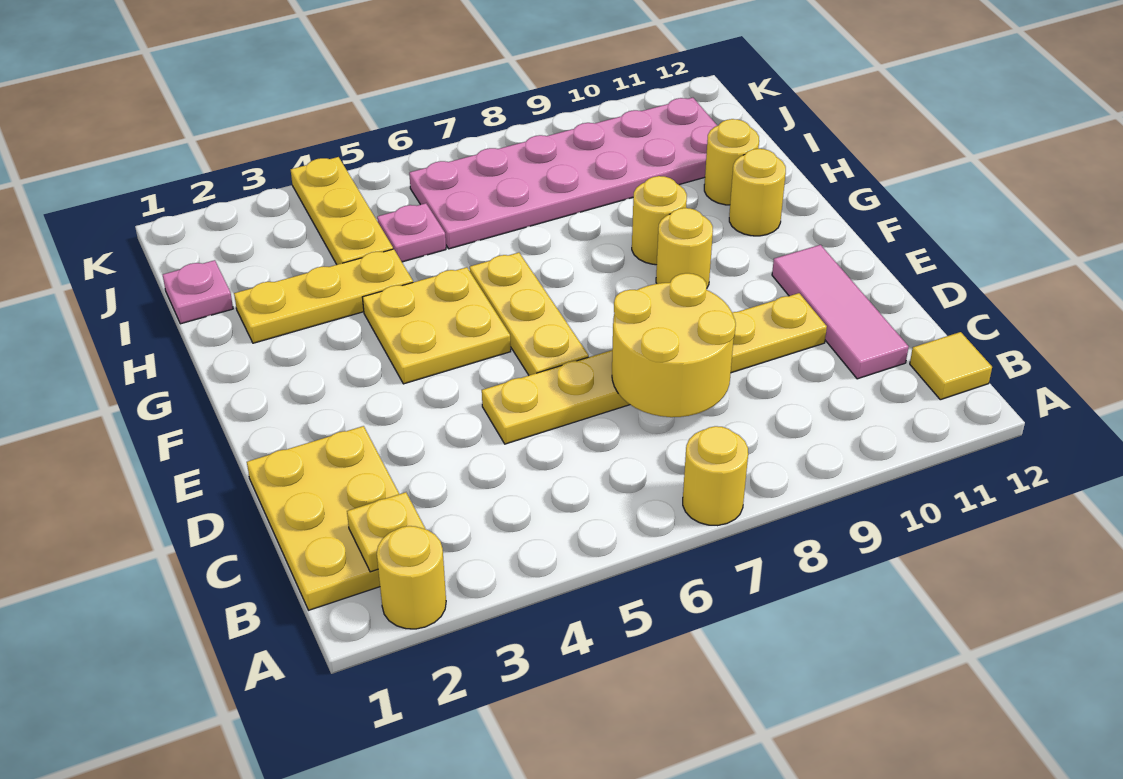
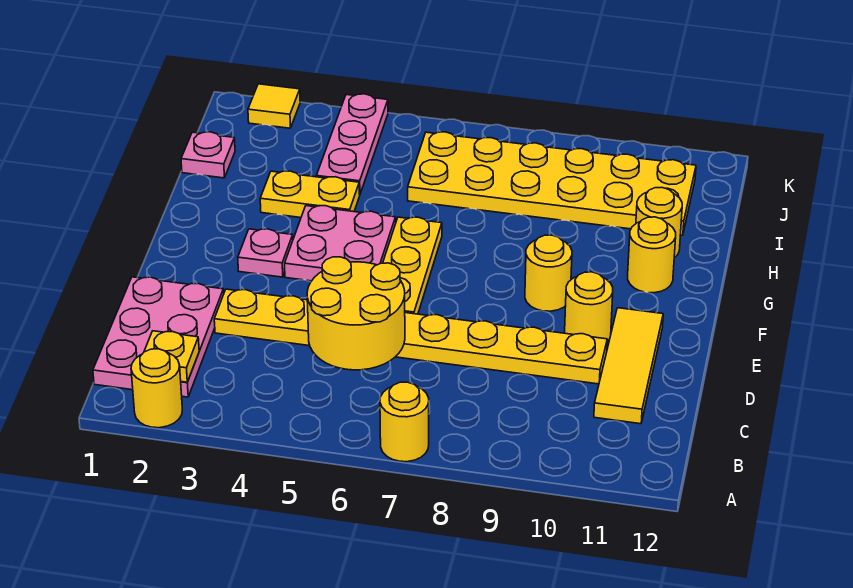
yellow plate B1:D2 level 1 -> pink plate B1:D2 level 1
yellow tile B12 level 1 -> yellow tile K2 level 1
yellow round brick C7:D8 level 2 -> yellow round brick C5:D6 level 2
pink tile C11:E11 level 1 -> yellow tile C11:E11 level 1
yellow plate D5:D10 level 1 -> yellow plate D3:D10 level 1
yellow plate F4:G5 level 1 -> pink plate F4:G5 level 1
yellow round brick G9 level 1 -> yellow round brick E10 level 1
yellow plate H2:H4 level 1 -> yellow plate H3:H4 level 1
yellow plate I4:K4 level 1 -> pink plate I4:K4 level 1
pink plate I5 level 1 -> pink plate F3 level 1
pink plate I6:J11 level 1 -> yellow plate I6:J11 level 1

